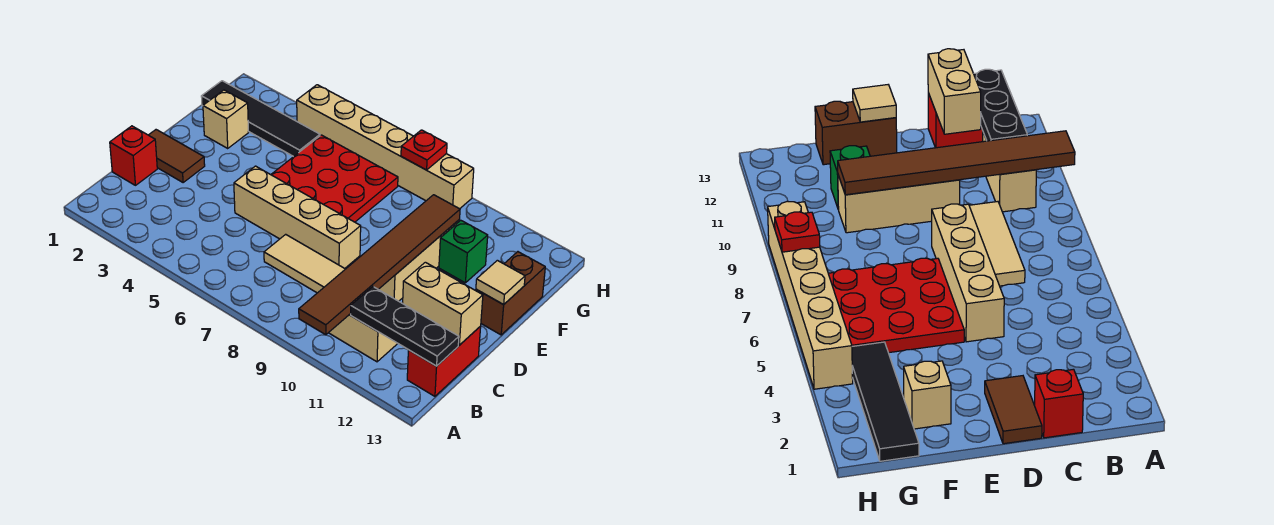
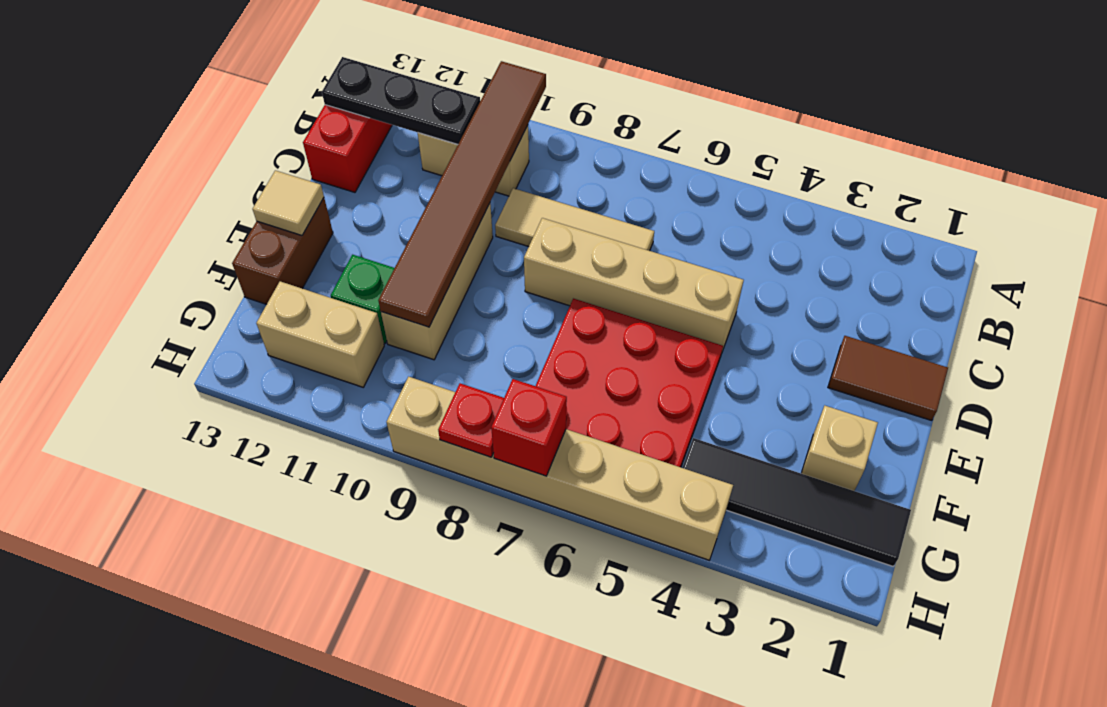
red brick C1 level 1 -> red brick H7 level 2
tan brick C12:C13 level 2 -> tan brick G11:G12 level 1

